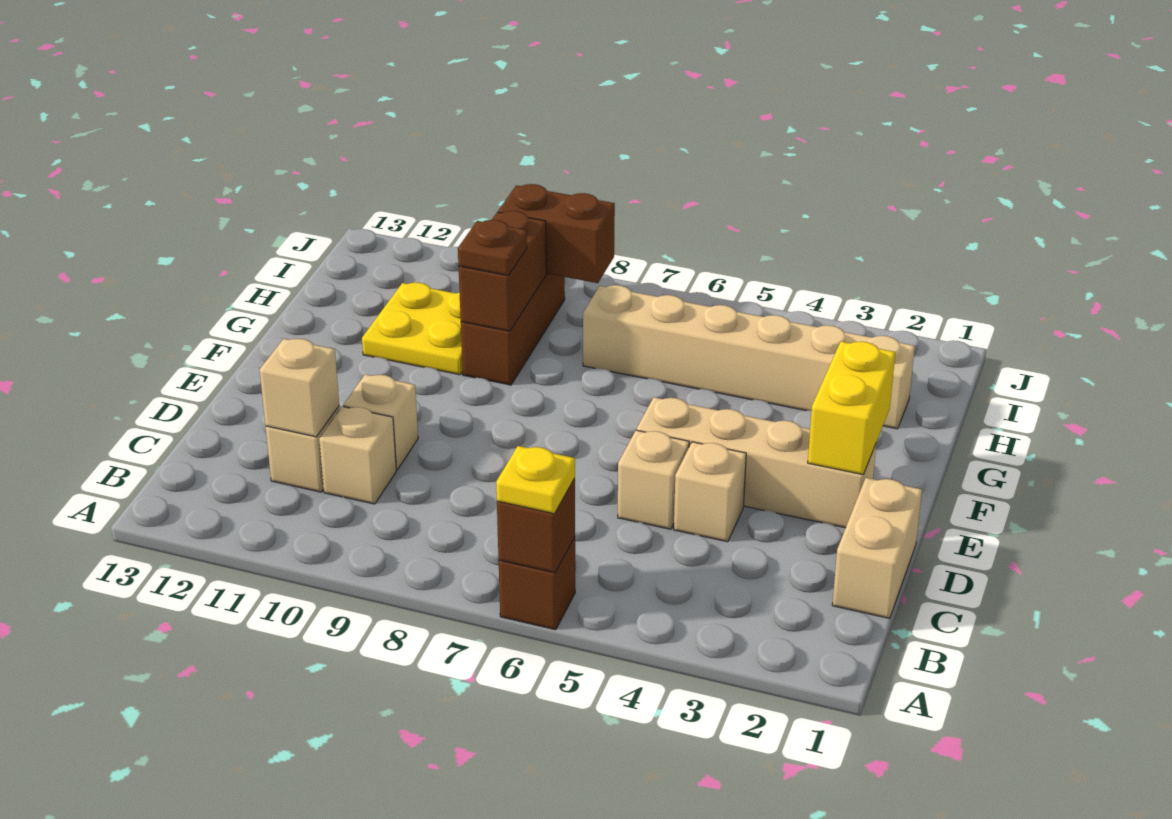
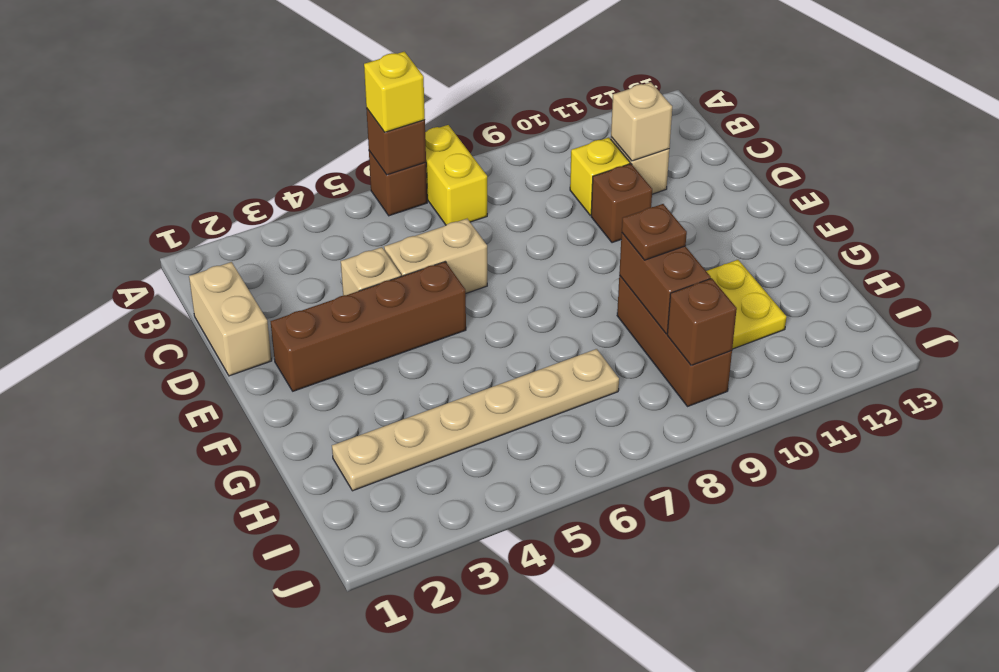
yellow plate A6 level 3 -> yellow brick A6 level 3
tan brick C10 level 1 -> yellow brick C10 level 1
tan brick D5 level 1 -> tan brick D5:D6 level 1
tan brick D10 level 1 -> brown brick D10 level 1
tan brick E2:E5 level 1 -> brown brick E2:E5 level 1
yellow brick E2:F2 level 2 -> yellow brick A7:B7 level 1
tan brick H2:H7 level 1 -> tan plate H2:H7 level 1
brown brick I8:I9 level 2 -> brown brick I9 level 2

